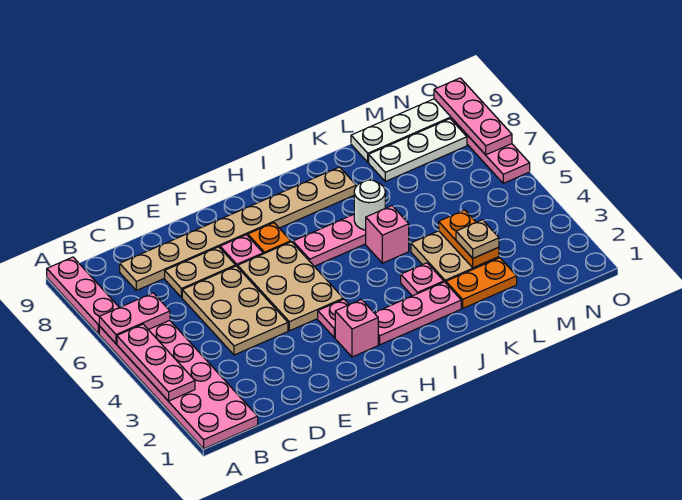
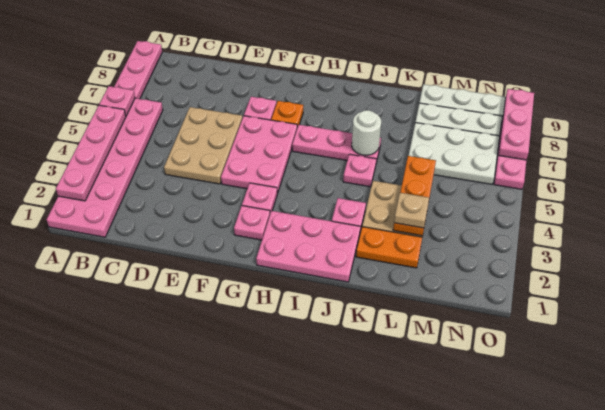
pink plate A3:A5 level 2 -> pink plate A2:A5 level 2
pink plate A6:B6 level 2 -> pink plate A6 level 2
tan plate C8:J8 level 1 -> none
tan plate D7:E7 level 1 -> none
tan plate F4:G6 level 1 -> pink plate F4:G6 level 1
pink brick G2 level 1 -> pink plate G2 level 1
pink plate H2:J2 level 1 -> pink plate H1:J2 level 1
pink brick J5 level 1 -> pink plate J5 level 1
orange plate L3:L4 level 2 -> orange plate L3:L5 level 2
none -> white plate L6:N7 level 1

